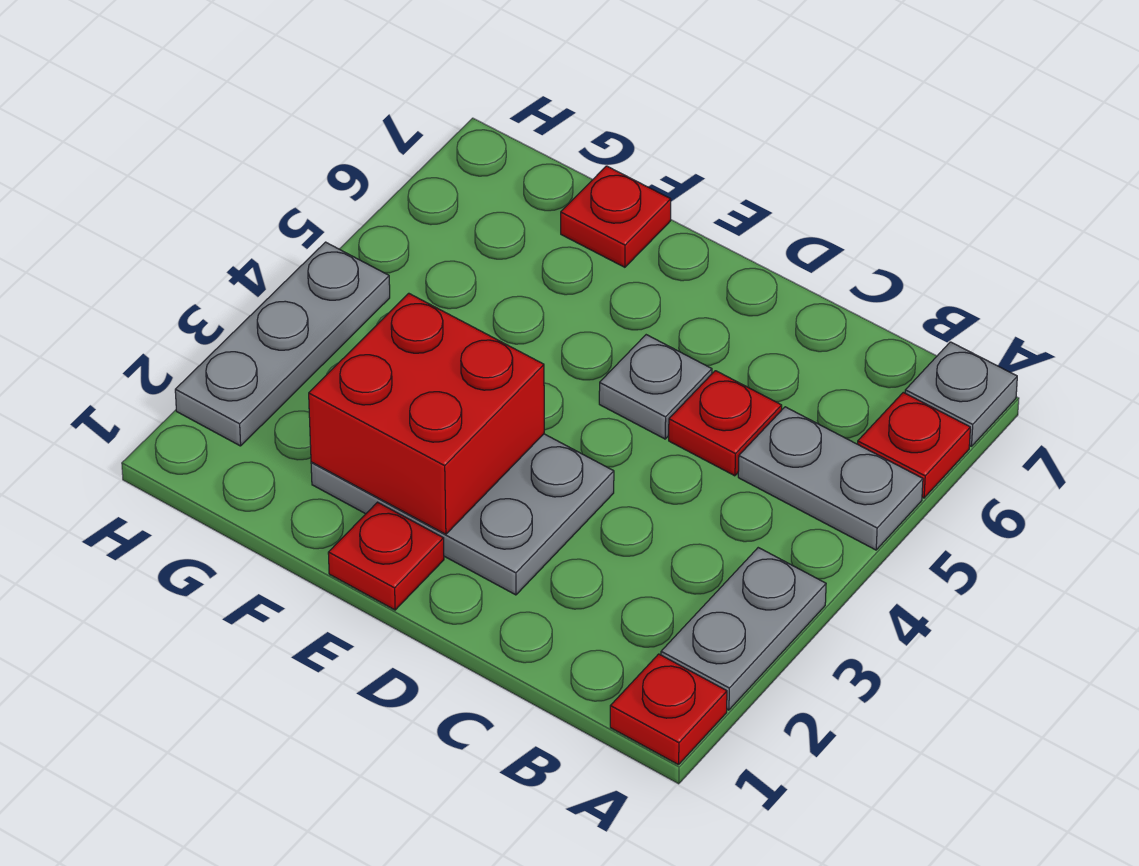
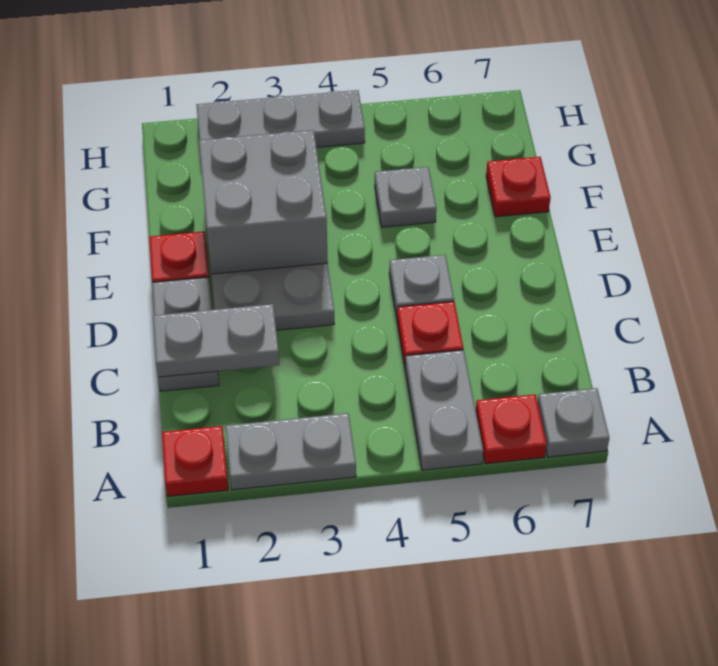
none -> grey plate C1:D1 level 1
none -> grey plate C1:C2 level 2
red brick E2:F3 level 2 -> grey brick E2:F3 level 2
none -> grey plate F5 level 1

